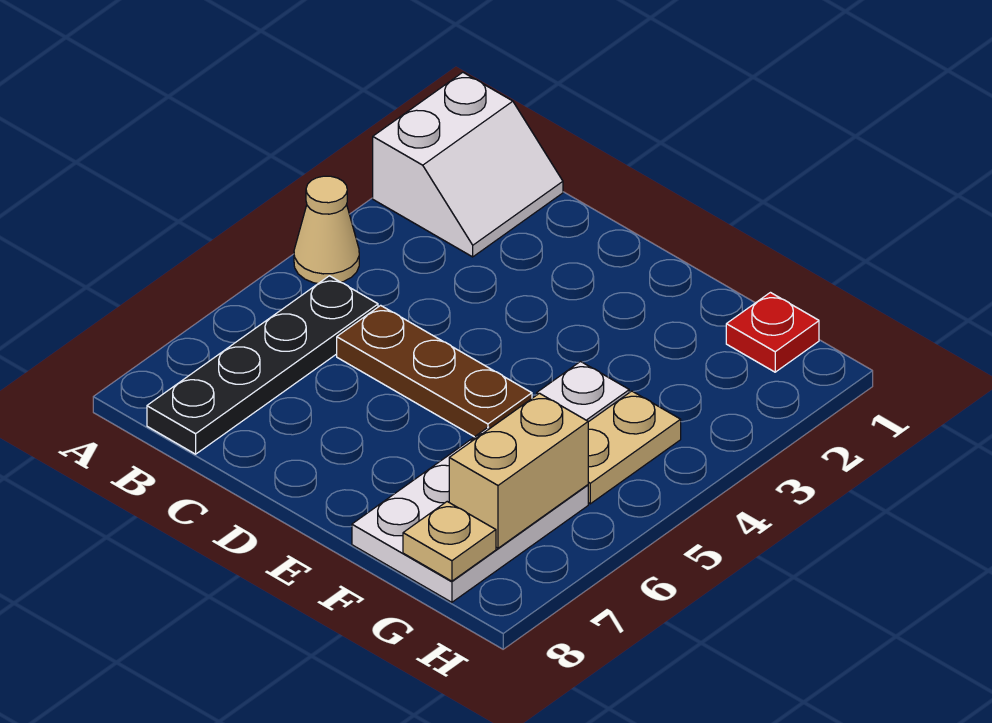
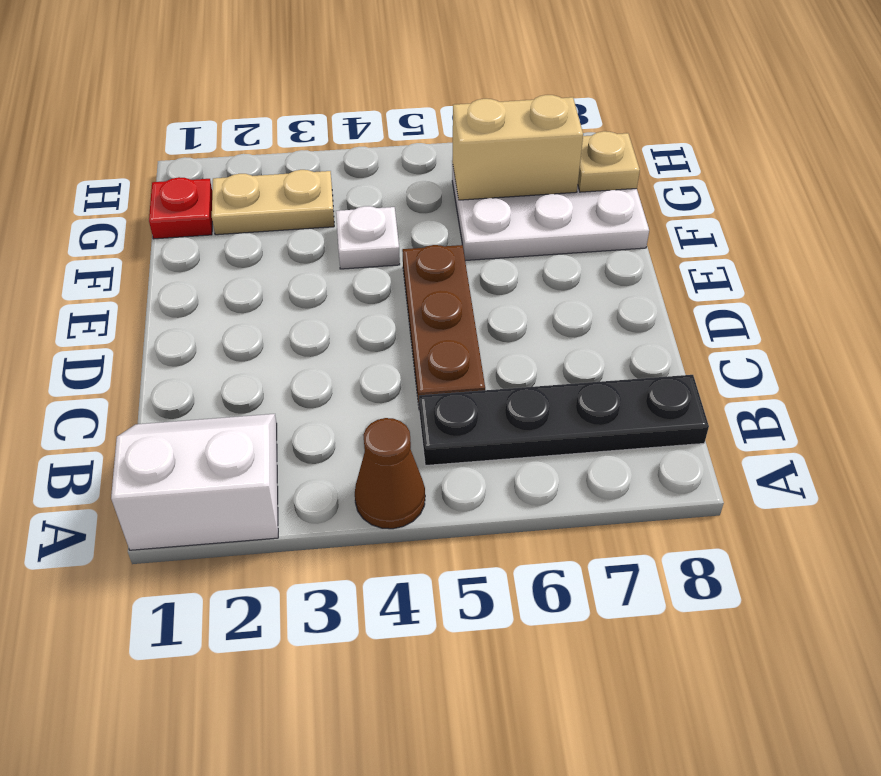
tan cone A4 level 1 -> brown cone A4 level 1
tan plate G4:G5 level 1 -> tan plate G2:G3 level 1

